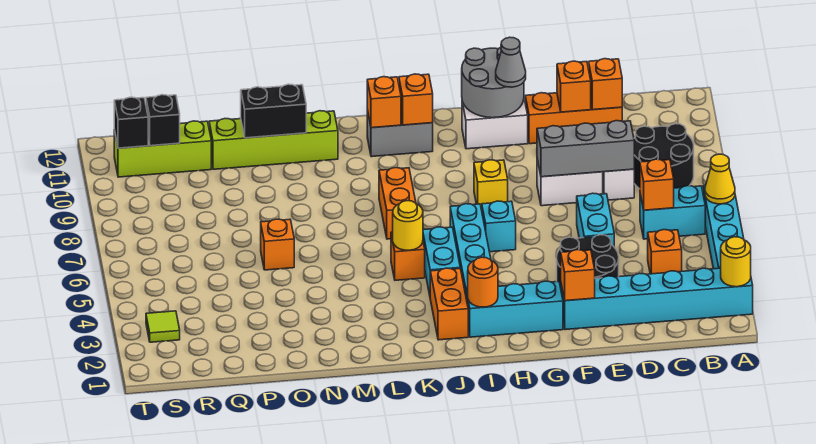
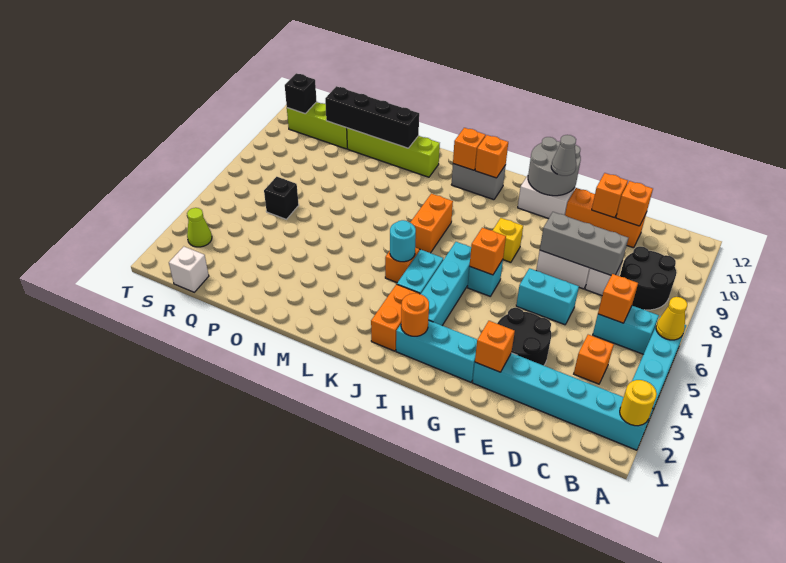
cyan brick E5:E6 level 1 -> cyan brick E6:F6 level 1
yellow round brick K5 level 2 -> cyan round brick K5 level 2
black brick N11:O11 level 2 -> black brick N11:Q11 level 2
orange brick O6 level 1 -> orange brick H6 level 2
none -> white brick R1 level 1
black brick R11 level 2 -> black brick Q6 level 1
lime tile S3 level 1 -> lime cone S3 level 1

